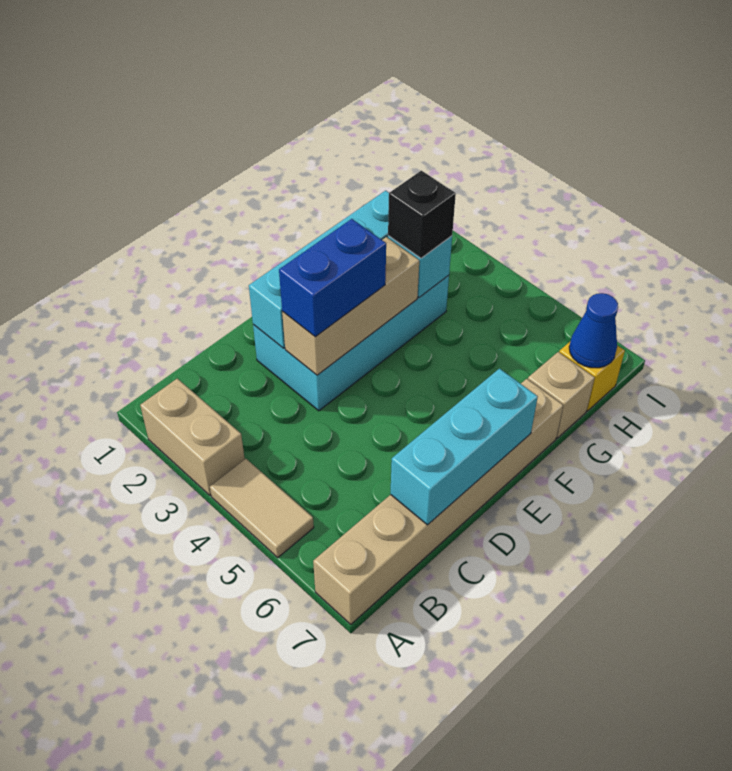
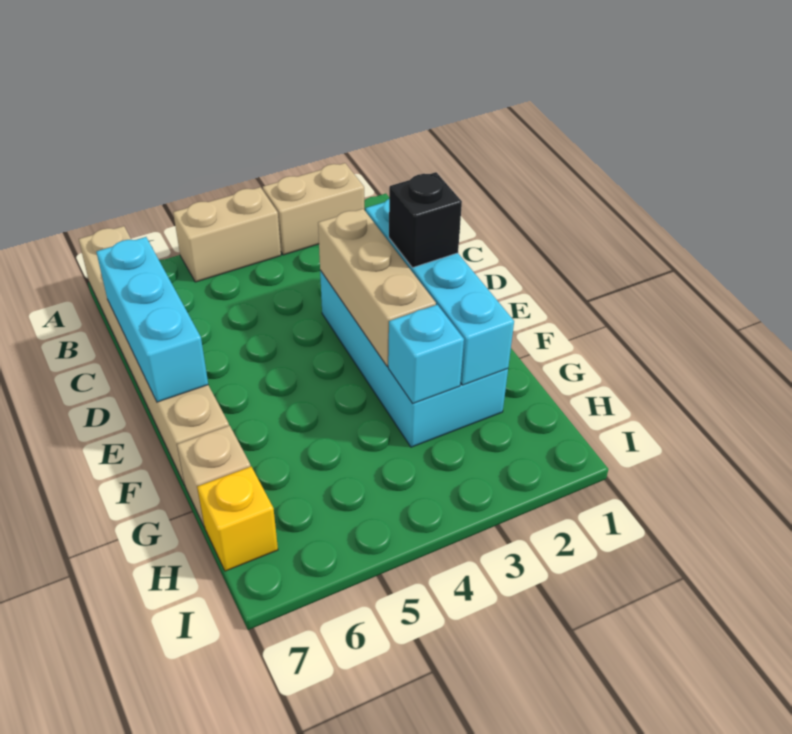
tan tile A4:A5 level 1 -> tan brick A4:A5 level 1
blue brick D3:E3 level 3 -> none
black brick G3 level 3 -> black brick E2 level 3
blue cone H7 level 2 -> none

